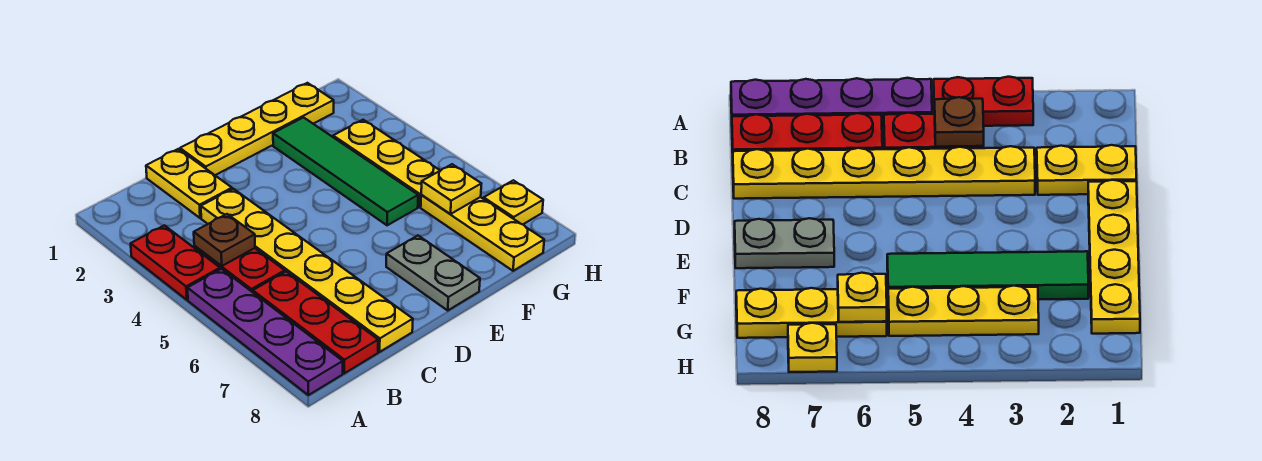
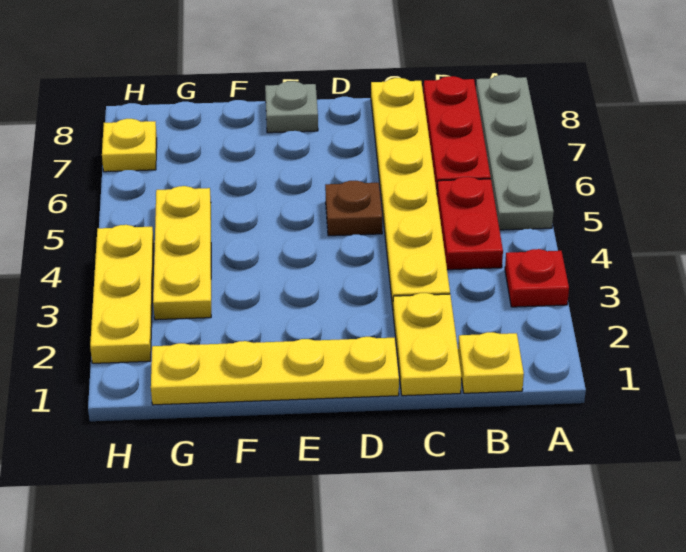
red plate A3:A4 level 1 -> red plate A3 level 1
purple plate A5:A8 level 1 -> grey plate A5:A8 level 1
brown plate B4 level 2 -> brown plate D5 level 1
grey plate E7:E8 level 1 -> grey plate E8 level 1
green tile F2:F5 level 1 -> none
yellow plate G6:G8 level 1 -> yellow plate H2:H4 level 1
yellow plate G6 level 2 -> yellow plate B1 level 1

